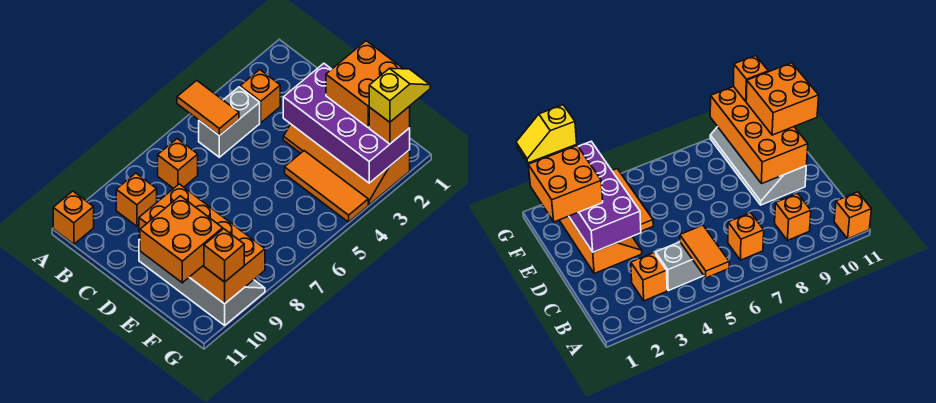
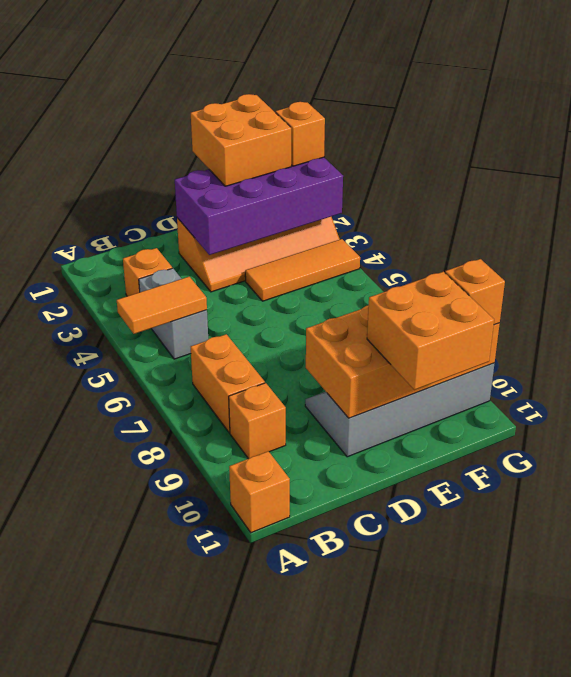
orange brick B7 level 1 -> orange brick B7:B8 level 1
yellow slope G1:G2 level 4 top 2 -> none

